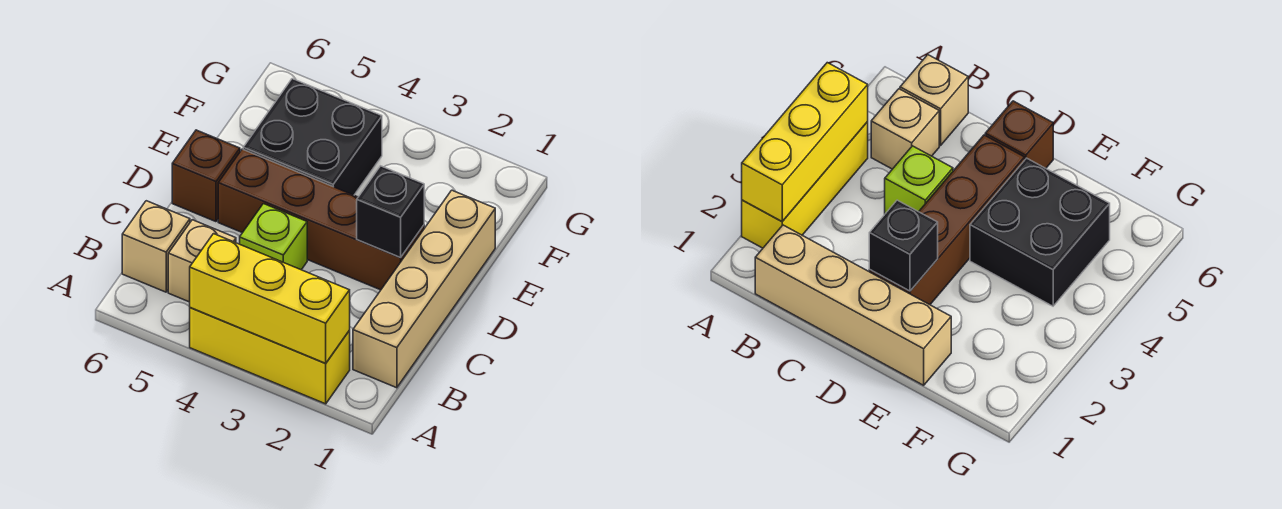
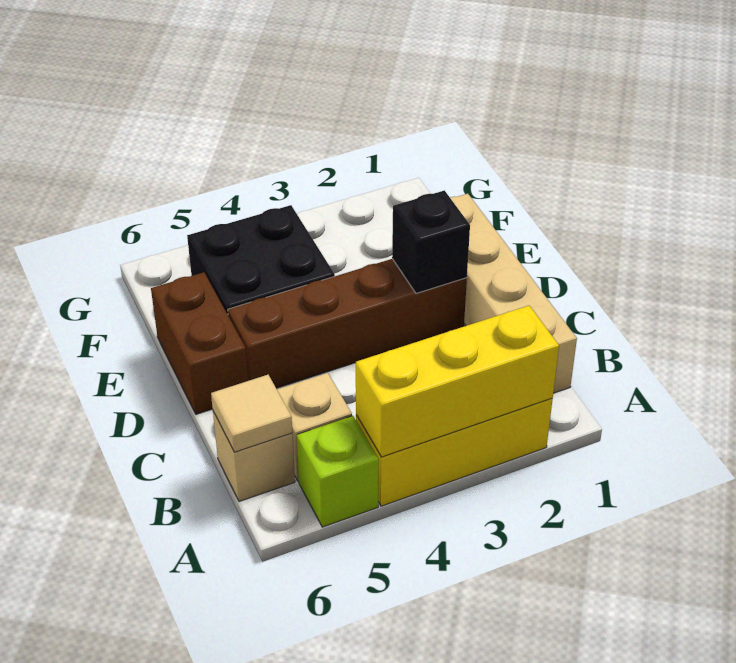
none -> tan tile B6 level 2
lime brick C4 level 1 -> lime brick A5 level 1
brown brick D6 level 1 -> brown brick D6:E6 level 1

